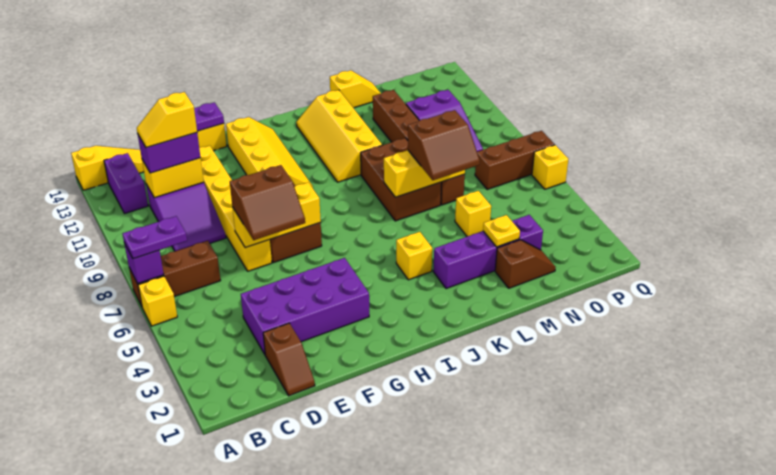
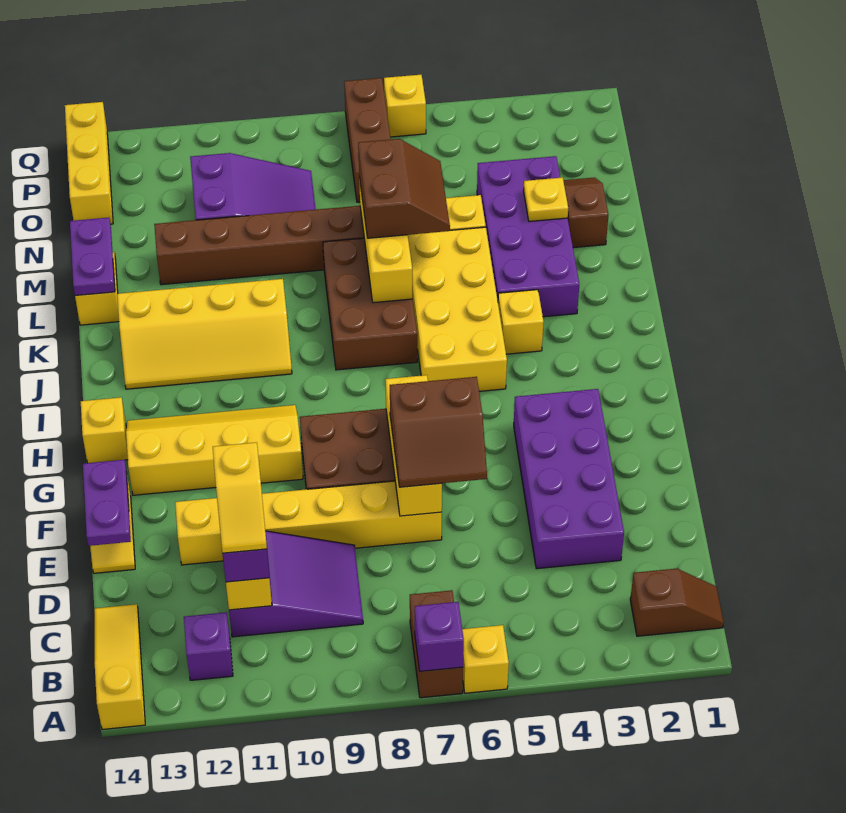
brown brick A7:C7 level 1 -> brown brick A7:B7 level 1
purple plate A7:B7 level 3 -> purple plate L14:M14 level 2
purple brick B12:B13 level 1 -> purple brick B12 level 1
brown slope D1:D2 level 1 top 2 -> brown slope B1:B2 level 1 top 2
brown slope E6:F7 level 3 top 7 -> brown slope E6:F7 level 3 top F
none -> yellow brick H14 level 1
none -> yellow brick I5:L6 level 1
purple brick K3:N3 level 1 -> purple brick K3:N4 level 1
brown brick K7:L9 level 1 -> brown brick J7:L8 level 1
none -> yellow brick O14:Q14 level 1

